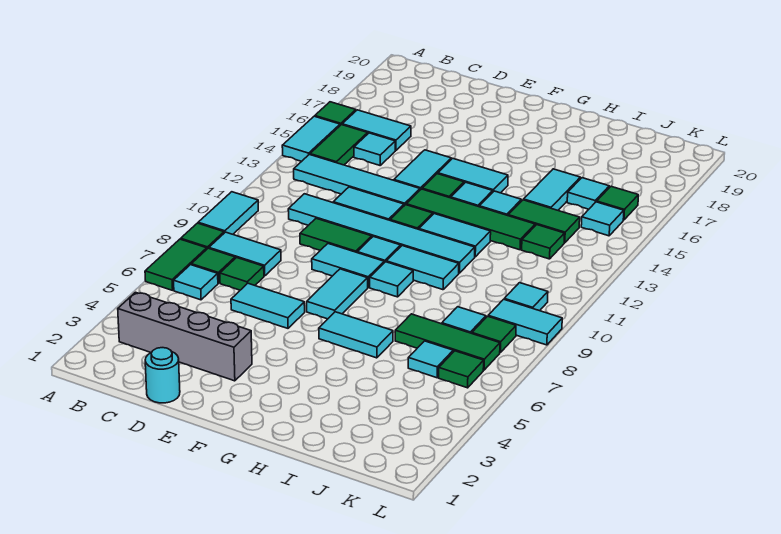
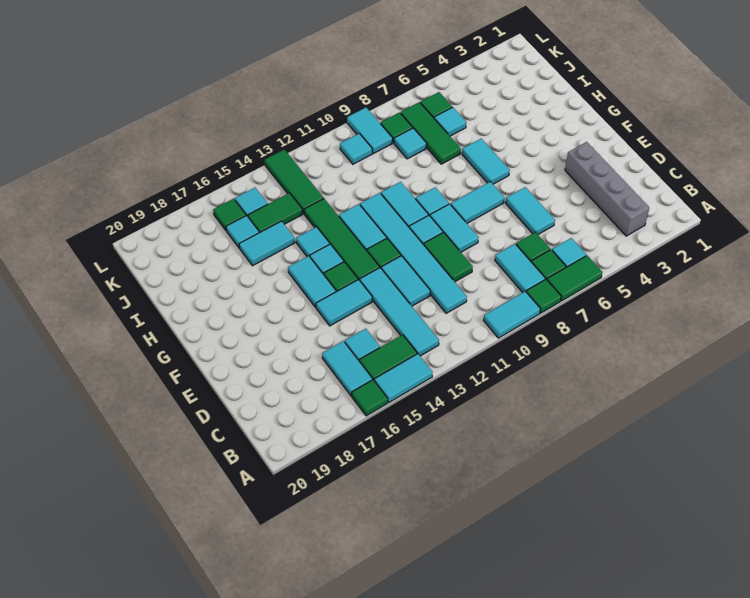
cyan round brick D1 level 1 -> none
green tile I14:J14 level 1 -> green tile J14:J15 level 1
green tile J13 level 1 -> green tile J13:L13 level 1

